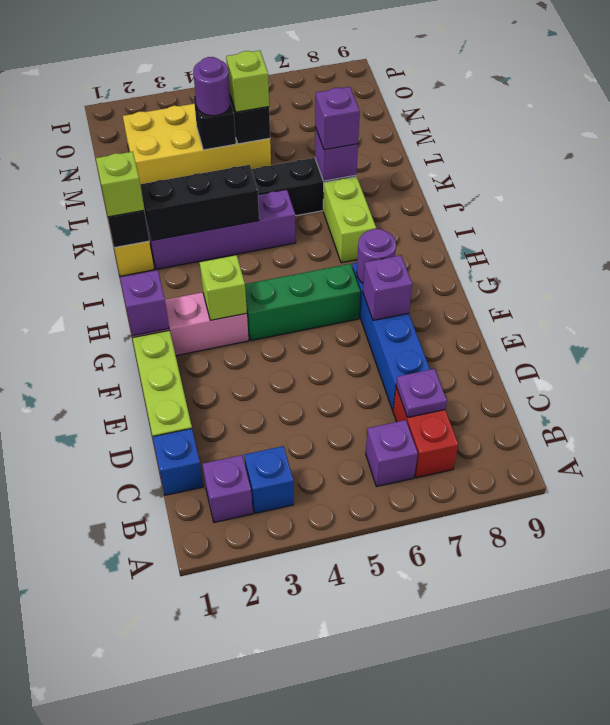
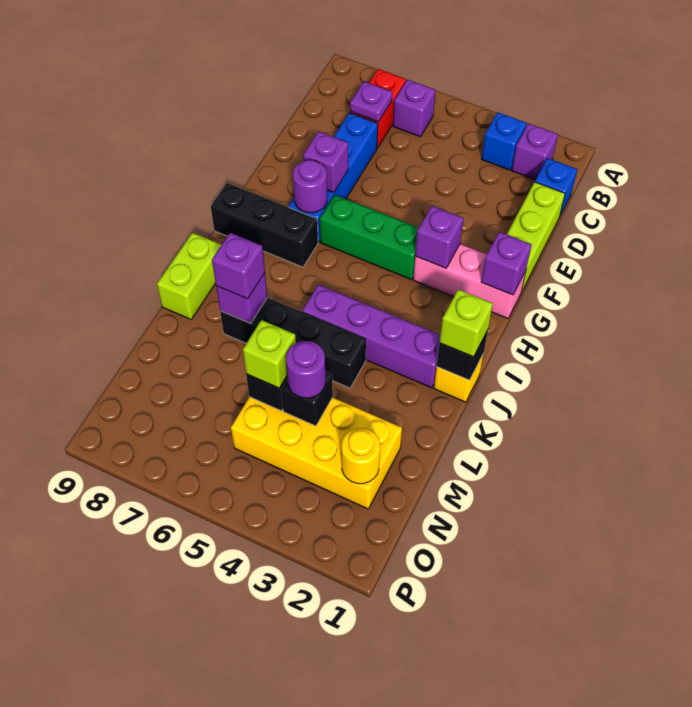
lime brick G3 level 2 -> purple brick G3 level 2
lime brick I7:J7 level 1 -> lime brick J9:K9 level 1
black brick J2:J4 level 2 -> black brick H7:H9 level 1
none -> yellow round brick N2 level 2

